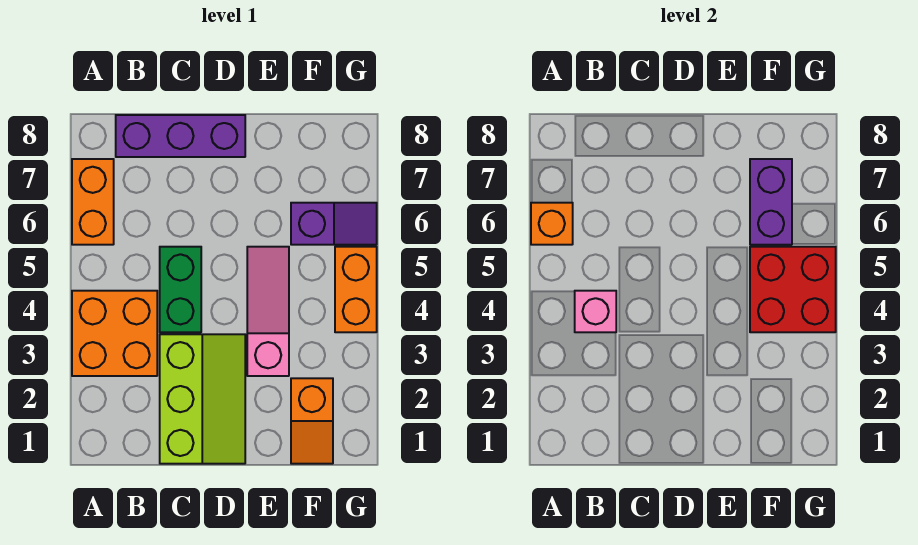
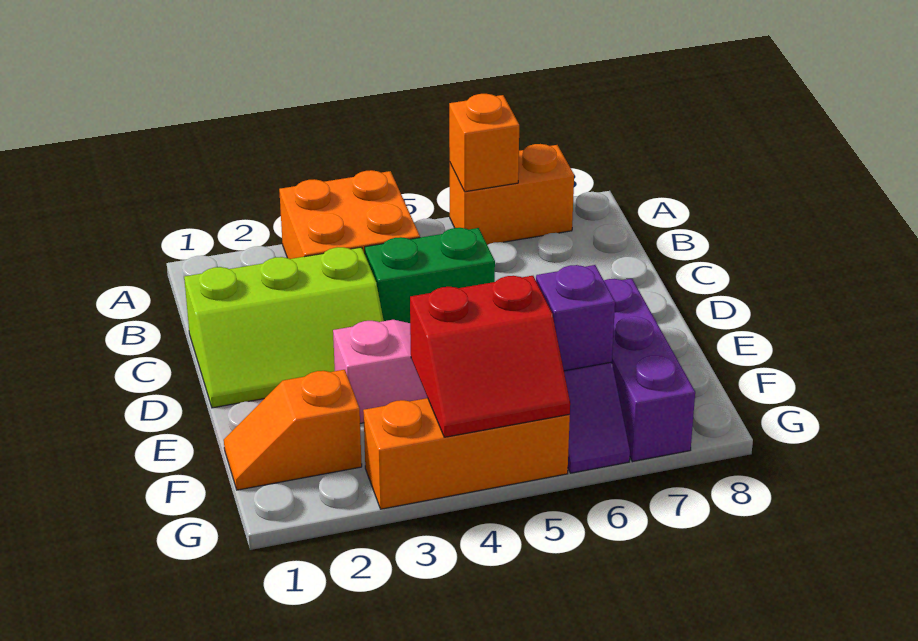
pink brick B4 level 2 -> none
purple brick B8:D8 level 1 -> purple brick E7:G7 level 1
red brick F4:G5 level 2 -> red slope F4:G5 level 2 top F
purple brick F6:F7 level 2 -> purple brick F6 level 2
orange brick G4:G5 level 1 -> orange brick G3:G5 level 1

